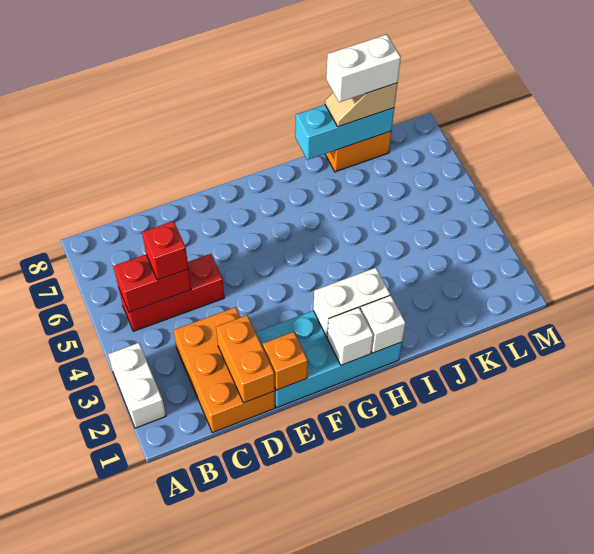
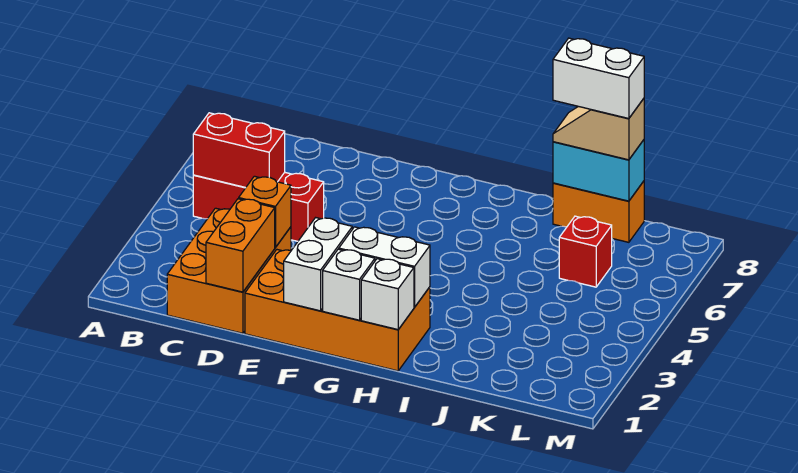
white brick A2:A3 level 1 -> white brick F1:F2 level 2
red brick C5 level 3 -> red brick K6 level 1
cyan brick E1:H2 level 1 -> orange brick E1:H2 level 1
orange brick E1 level 2 -> orange brick D3 level 2
cyan brick I8:K8 level 2 -> cyan brick J8:K8 level 2

